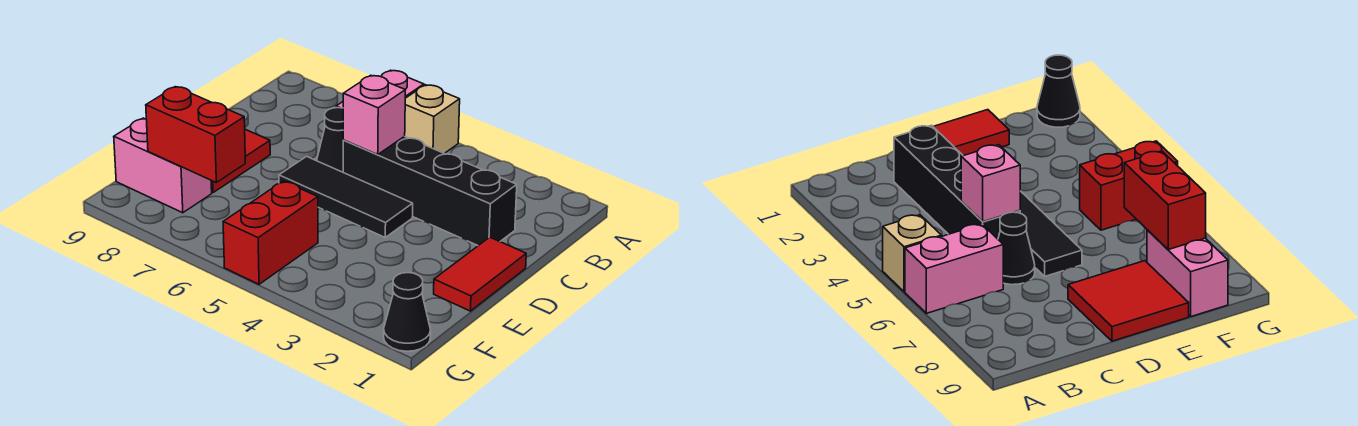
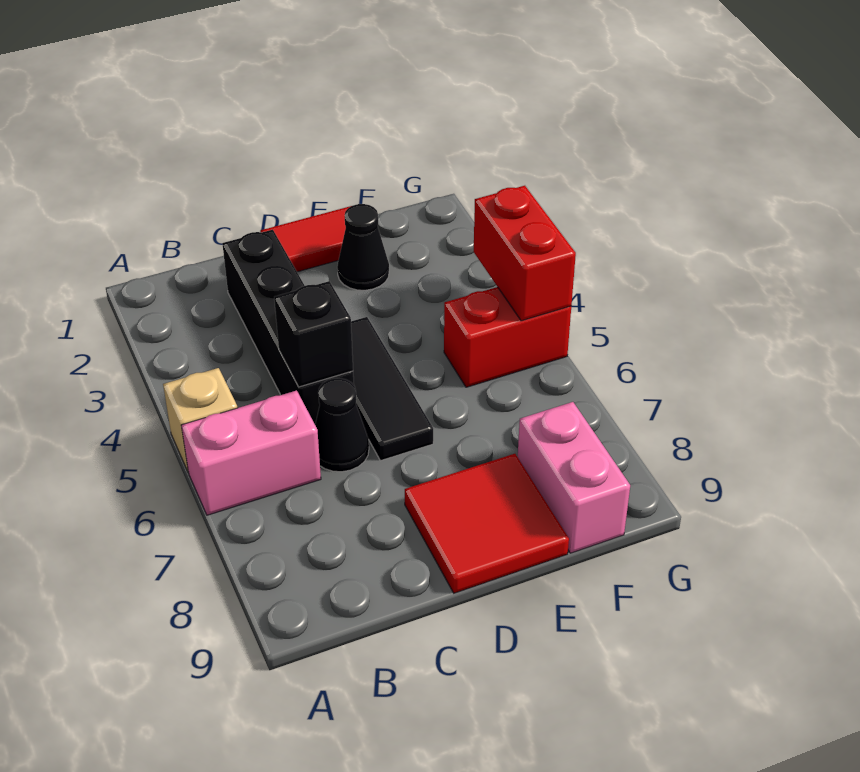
pink brick C5 level 2 -> black brick C5 level 2
red brick F7:F8 level 2 -> red brick G4:G5 level 2
black cone G1 level 1 -> black cone E2 level 1

